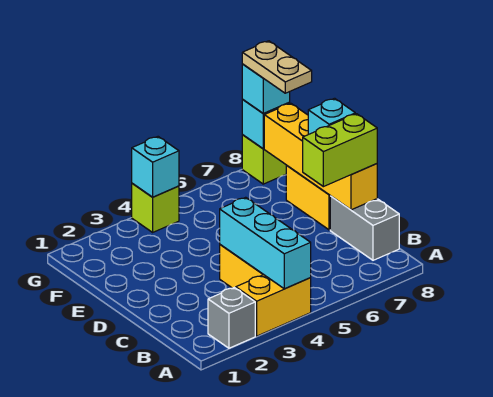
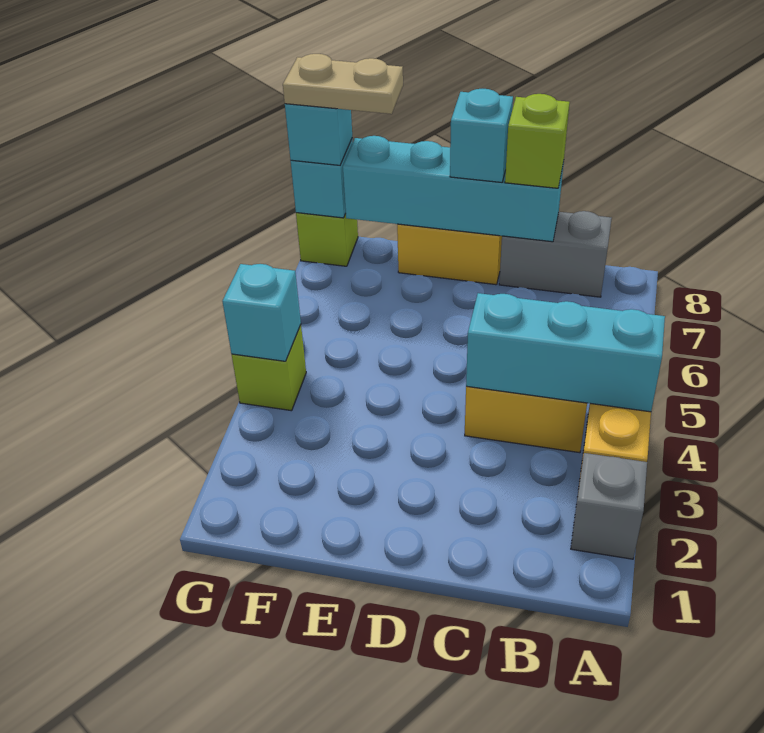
lime brick C7:C8 level 3 -> lime brick C8 level 3
yellow brick C8:F8 level 2 -> cyan brick C8:F8 level 2

